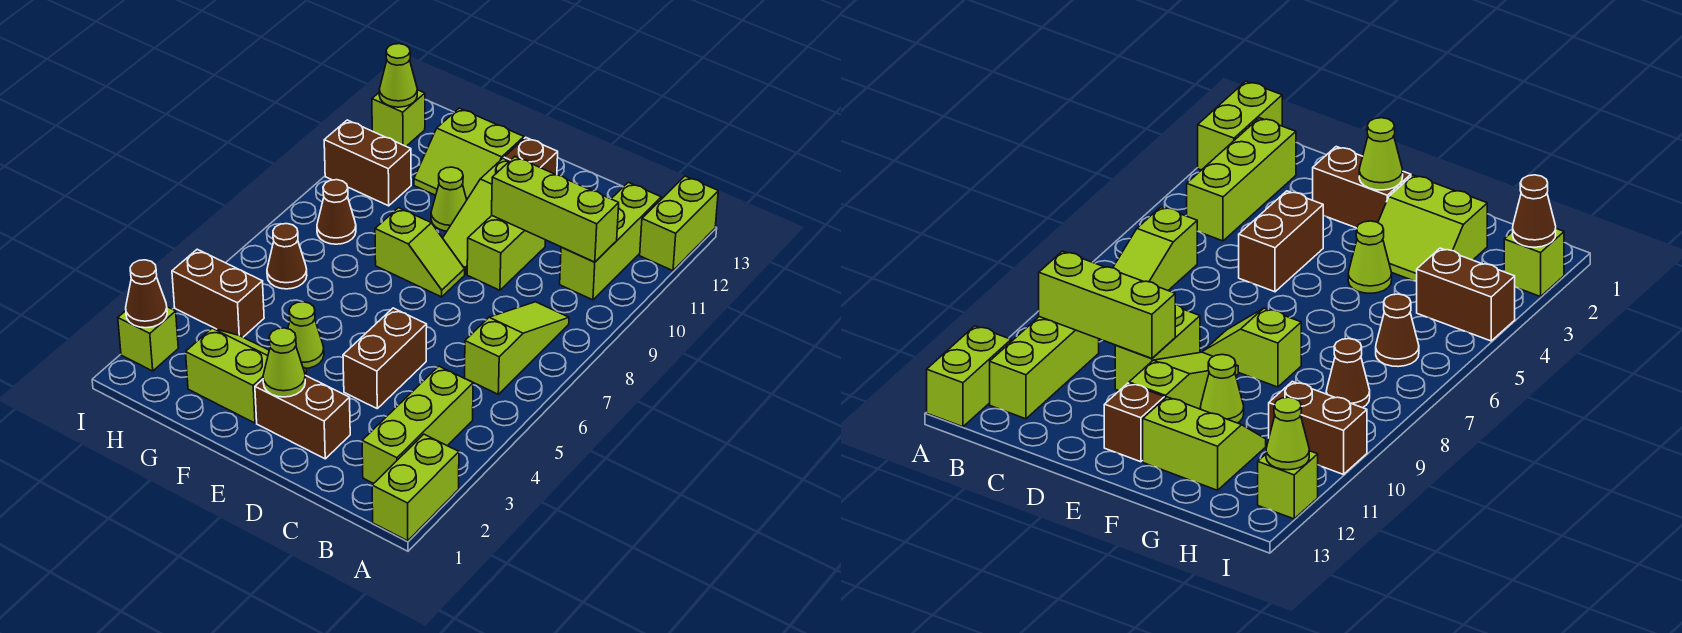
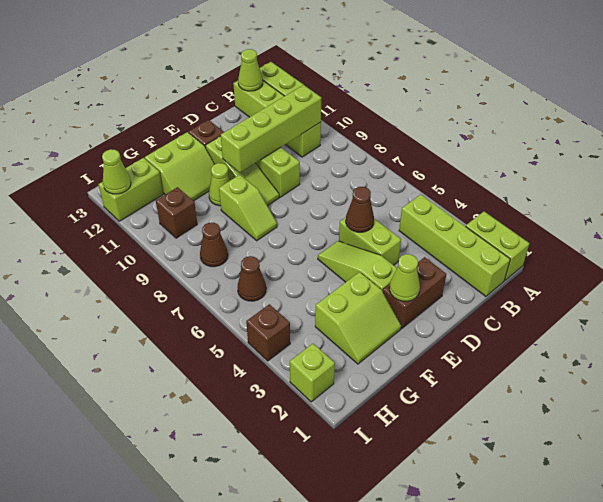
lime brick B2:B4 level 1 -> lime brick B1:B4 level 1
lime slope B6:B8 level 1 top 6 -> lime slope E3:E5 level 1 top 3
lime brick B10:B12 level 1 -> lime brick B10:B13 level 1
lime brick B10:D10 level 2 -> lime brick B10:E10 level 2
brown brick D4:D5 level 1 -> lime brick D4:D5 level 1
lime slope E8:F8 level 1 top F -> lime slope F8:F9 level 1 top 9
lime slope F2:G3 level 1 top 2 -> lime slope F2:G3 level 1 top 3
lime cone F4 level 1 -> lime cone B13 level 2
brown brick H4:I4 level 1 -> brown brick I4 level 1
brown brick H10:I10 level 1 -> brown brick H10 level 1
brown cone I2 level 2 -> brown cone D5 level 2
lime brick I12 level 1 -> lime brick H12:I12 level 1

